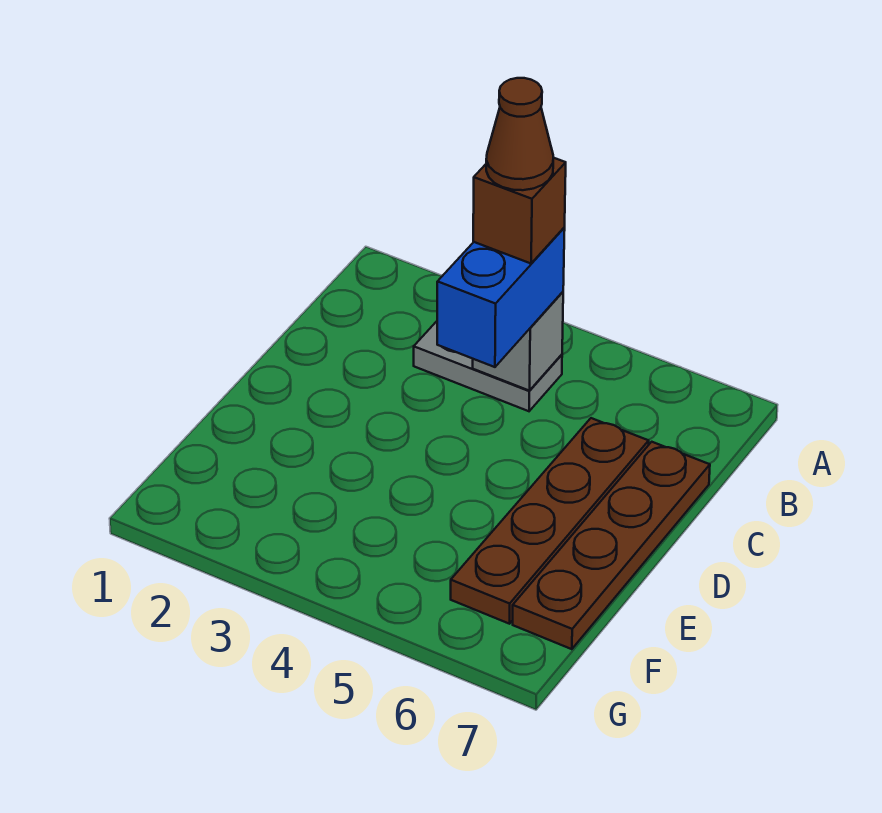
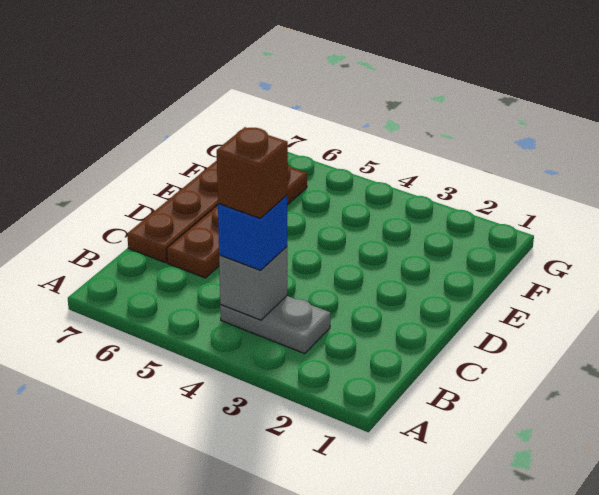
blue brick B4:C4 level 3 -> blue brick B4 level 3
brown cone B4 level 5 -> none

